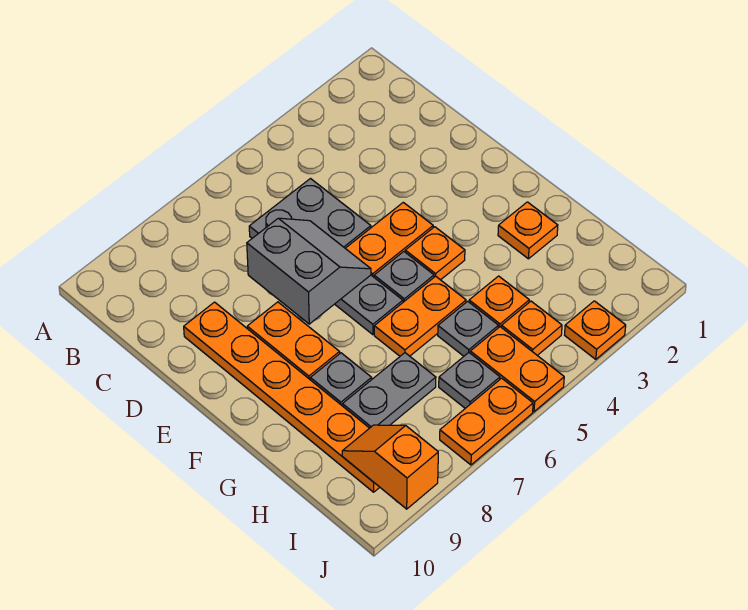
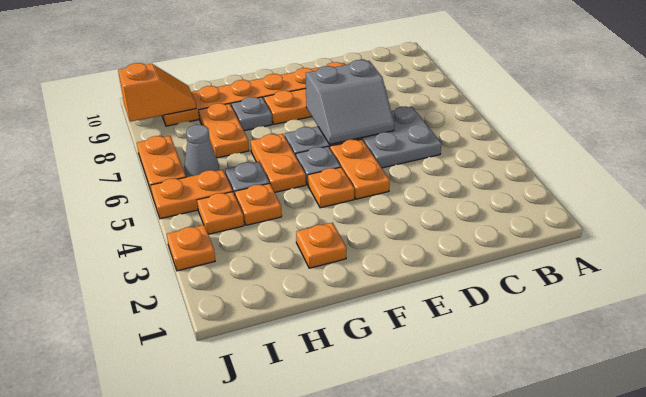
grey plate H7:H8 level 1 -> orange plate H7:H8 level 1
grey plate I6 level 1 -> grey cone I6 level 1

